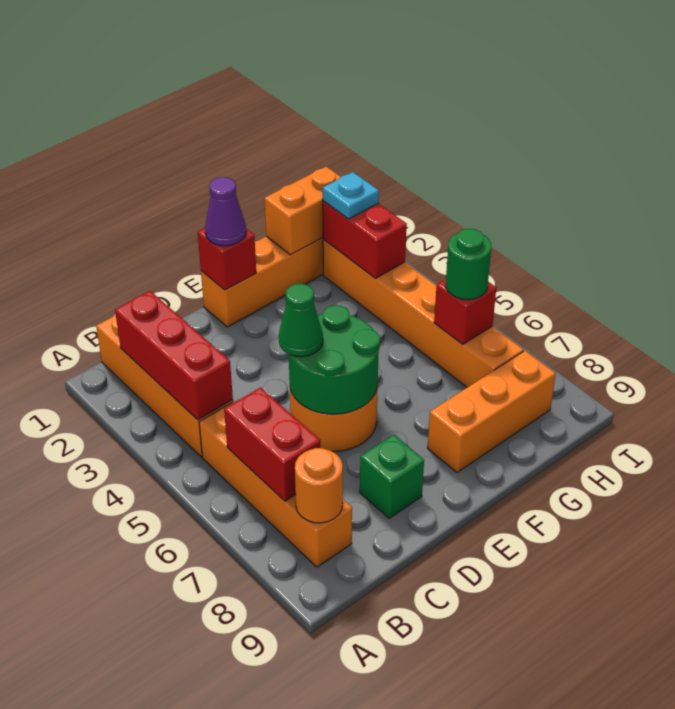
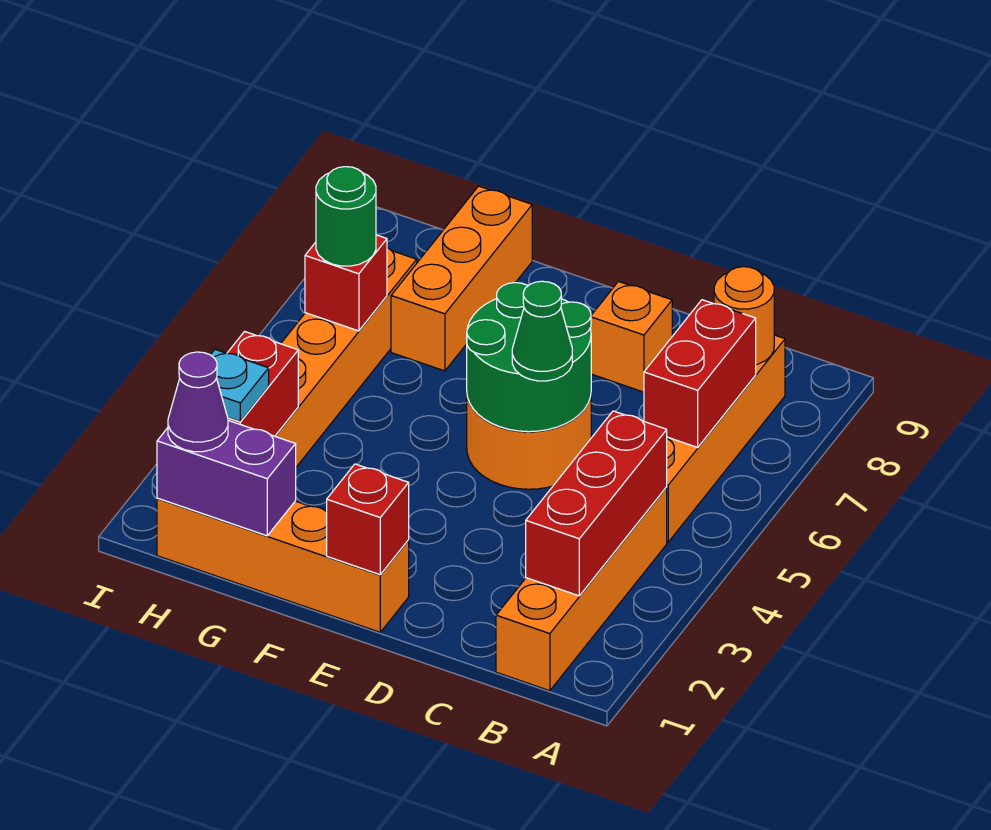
green brick D8 level 1 -> orange brick D8 level 1
purple cone E1 level 3 -> purple cone H1 level 3
orange brick F8:H8 level 1 -> orange brick G7:G9 level 1
orange brick G1:H1 level 2 -> purple brick G1:H1 level 2

